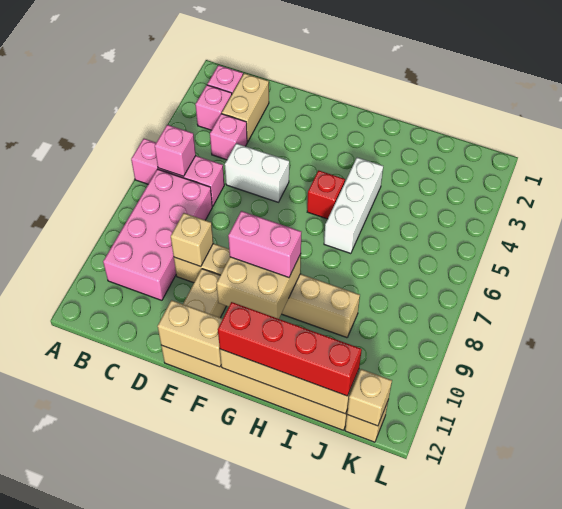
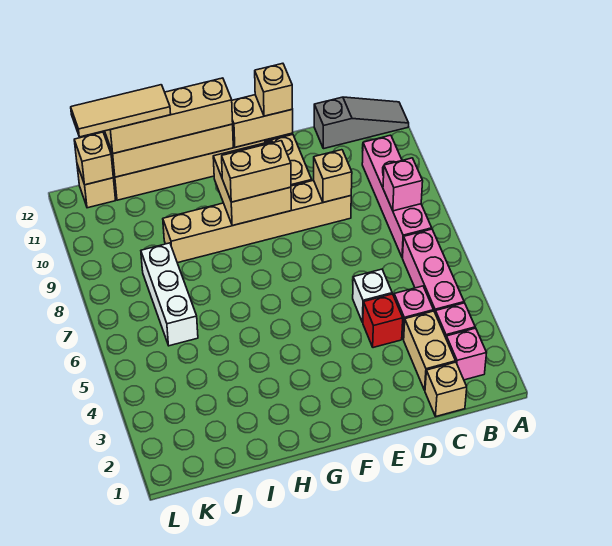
pink brick A6:C6 level 1 -> pink brick B4:B6 level 1
none -> grey slope A12:C12 level 1 top C
pink brick B6 level 2 -> pink brick B8 level 2
pink brick B7:C10 level 1 -> pink brick B7:B10 level 1
none -> tan brick C1 level 1
white brick D5:E5 level 1 -> white brick D5 level 1
none -> tan brick E12 level 3
pink brick F9:G9 level 3 -> tan brick F9:G9 level 3
red brick G5 level 1 -> red brick D4 level 1
red brick G12:J12 level 3 -> tan brick G12:J12 level 3
white brick H4:H6 level 1 -> white brick J6:J8 level 1
none -> tan tile I12:K12 level 4

